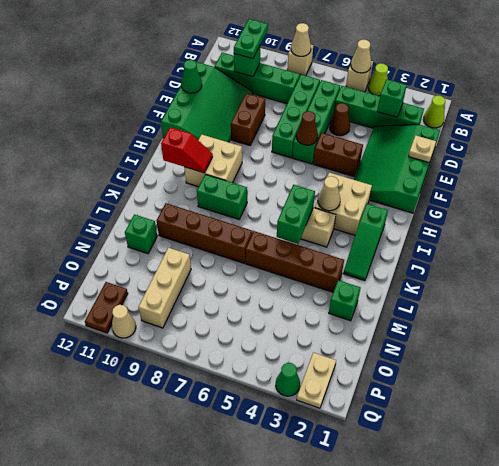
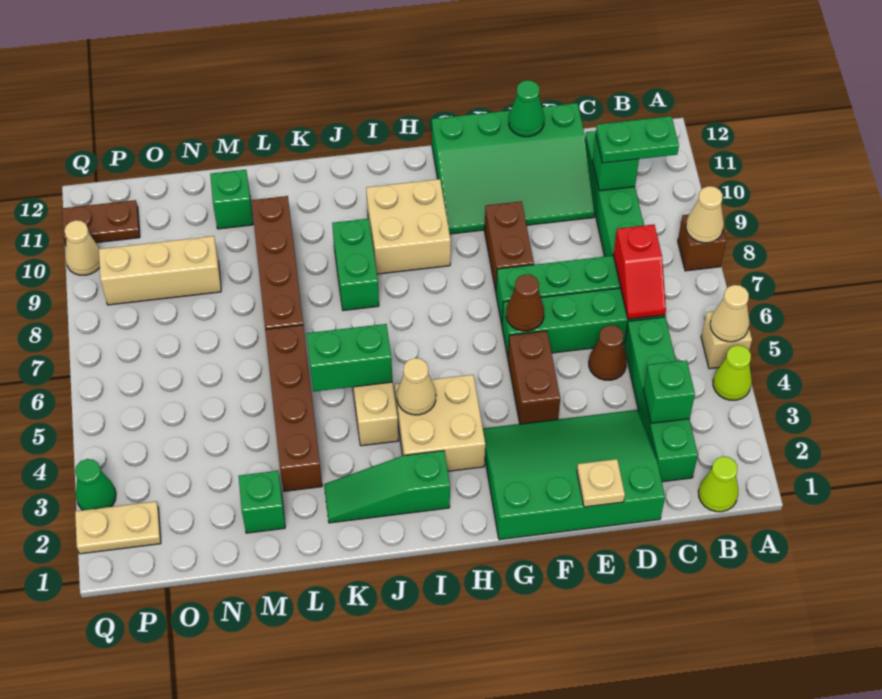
tan brick A8 level 1 -> brown brick A8 level 1
brown brick E9:F9 level 1 -> brown brick F8:F9 level 1
red slope I10:I11 level 2 top 11 -> red slope C6:C7 level 2 top 7

